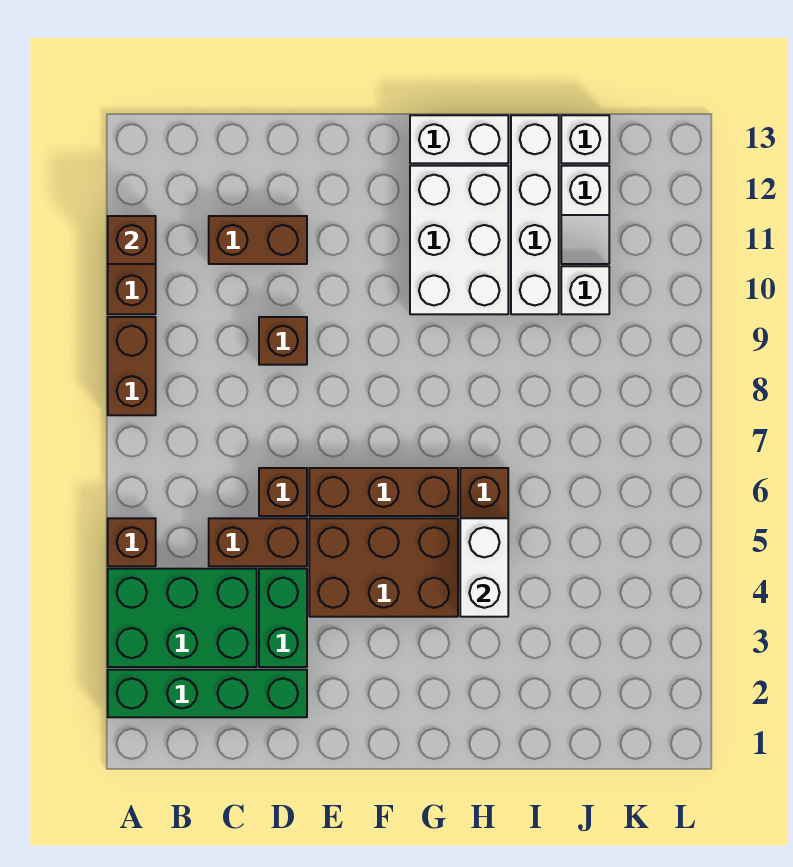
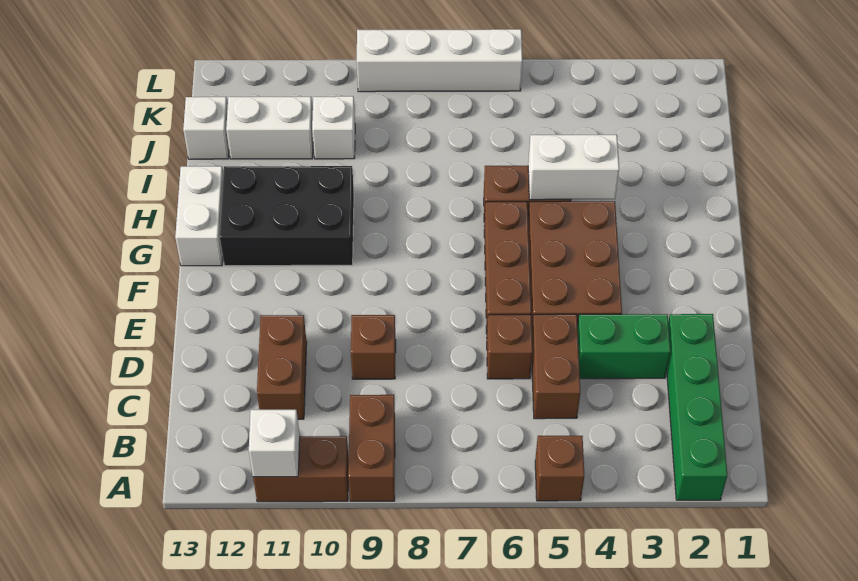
green brick A3:C4 level 1 -> none
brown brick A8:A9 level 1 -> brown brick A9:B9 level 1
brown brick A11 level 2 -> white brick A11 level 2
white brick G10:H12 level 1 -> black brick G10:H12 level 1
white brick I10:I13 level 1 -> white brick L6:L9 level 1
white slope J11:J12 level 1 top 12 -> white brick J11:J12 level 1

